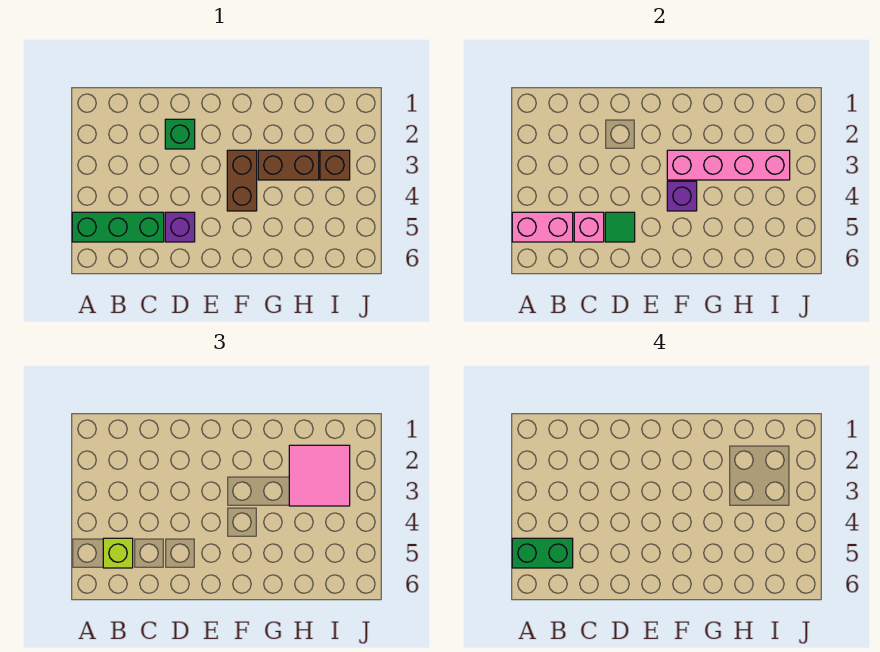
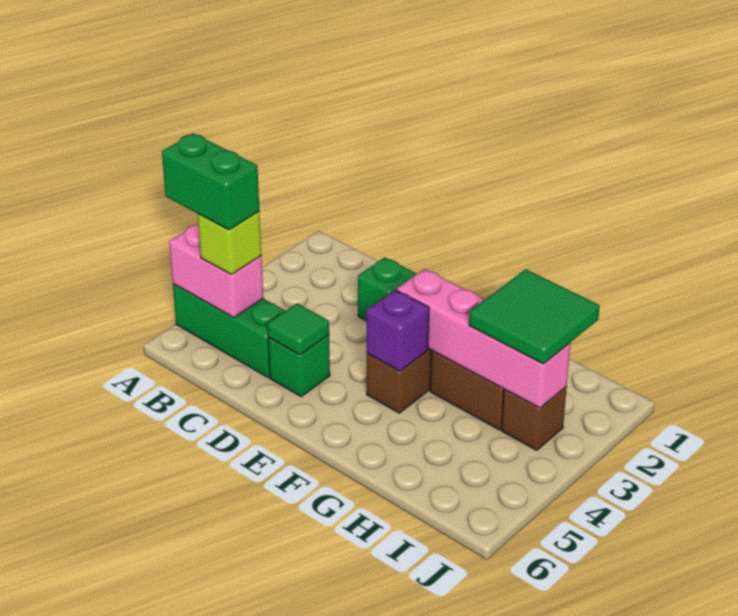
pink brick C5 level 2 -> none
purple brick D5 level 1 -> green brick D5 level 1
pink tile H2:I3 level 3 -> green tile H2:I3 level 3

